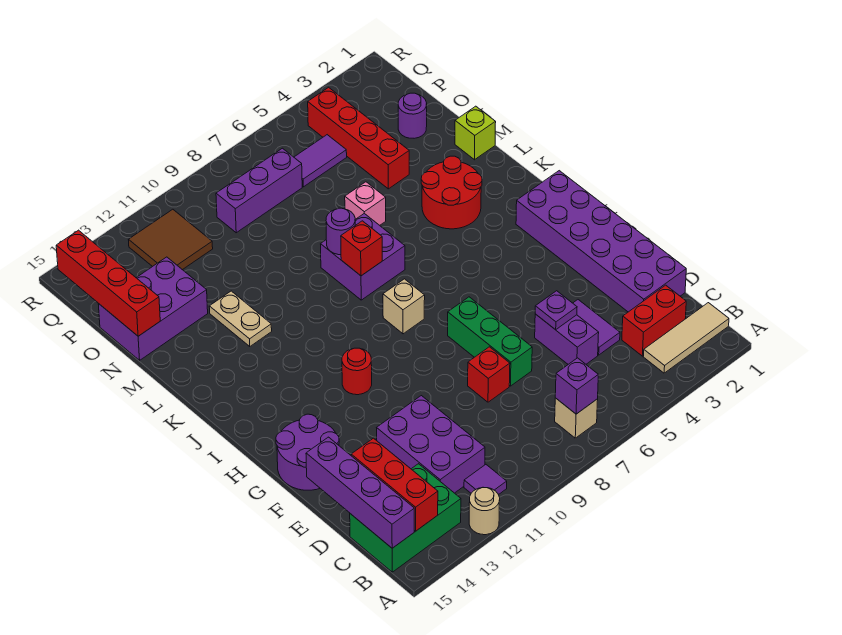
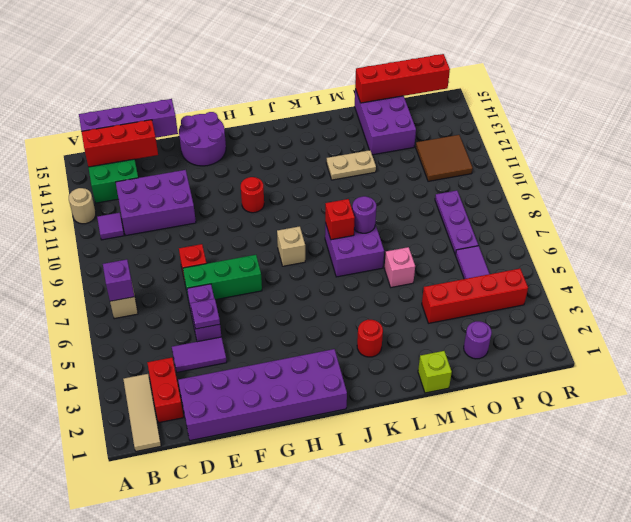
purple brick D5:E5 level 1 -> purple brick E5:E6 level 1
red round brick K3:L4 level 1 -> red round brick K3 level 1
purple brick P7:P9 level 1 -> purple plate P7:P9 level 1

